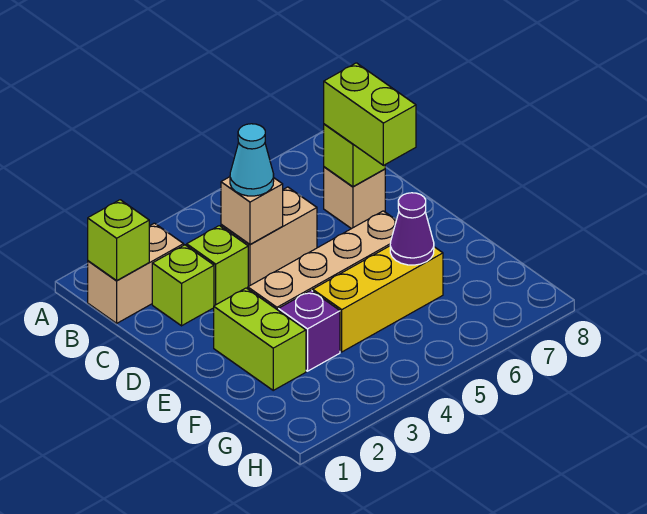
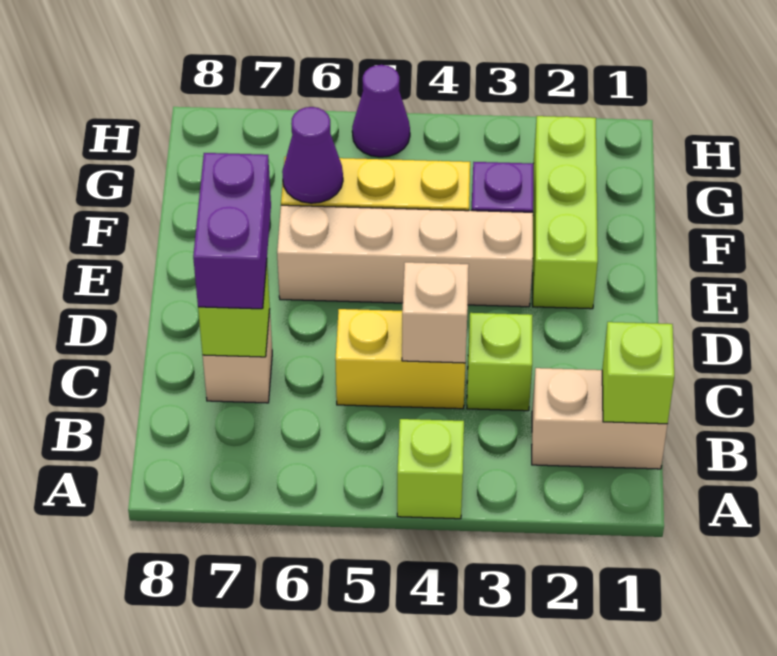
lime brick C2 level 1 -> lime brick A4 level 1
tan brick C4:C5 level 1 -> yellow brick C4:C5 level 1
cyan cone C4 level 3 -> none
lime brick C7:D7 level 3 -> purple brick C7:D7 level 3
lime brick E2:F2 level 1 -> lime brick E2:G2 level 1
none -> purple cone H5 level 1

